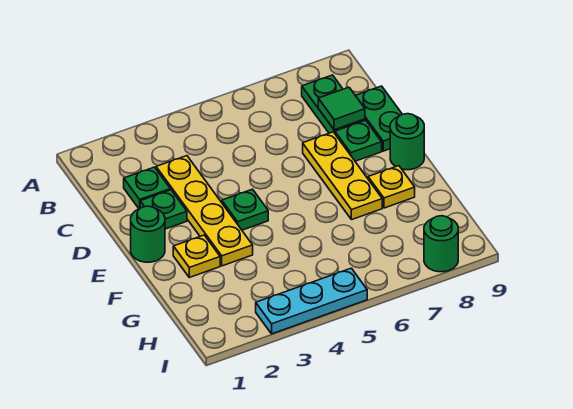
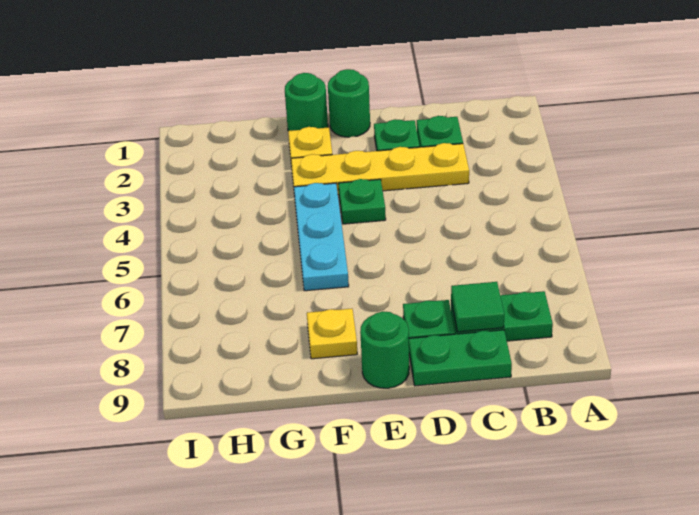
yellow plate D7:F7 level 1 -> none
cyan plate I3:I5 level 1 -> cyan plate F4:F6 level 1
green round brick I8 level 1 -> green round brick F1 level 1

